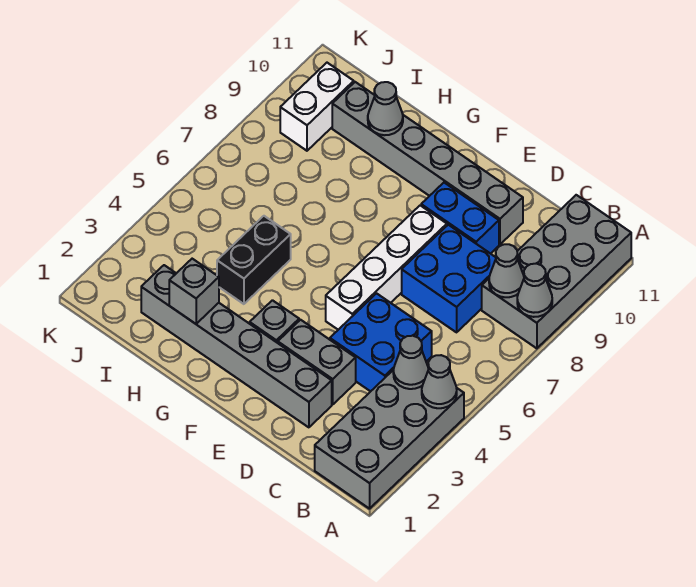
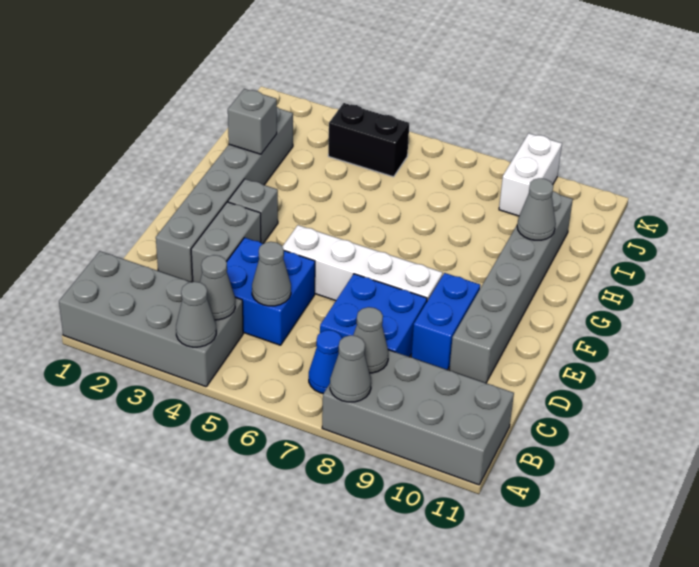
none -> blue cone B7 level 1
none -> grey cone C5 level 2
black brick H4:H5 level 1 -> black brick J4:J5 level 1
white brick J9:J10 level 1 -> white brick J9:K9 level 1

